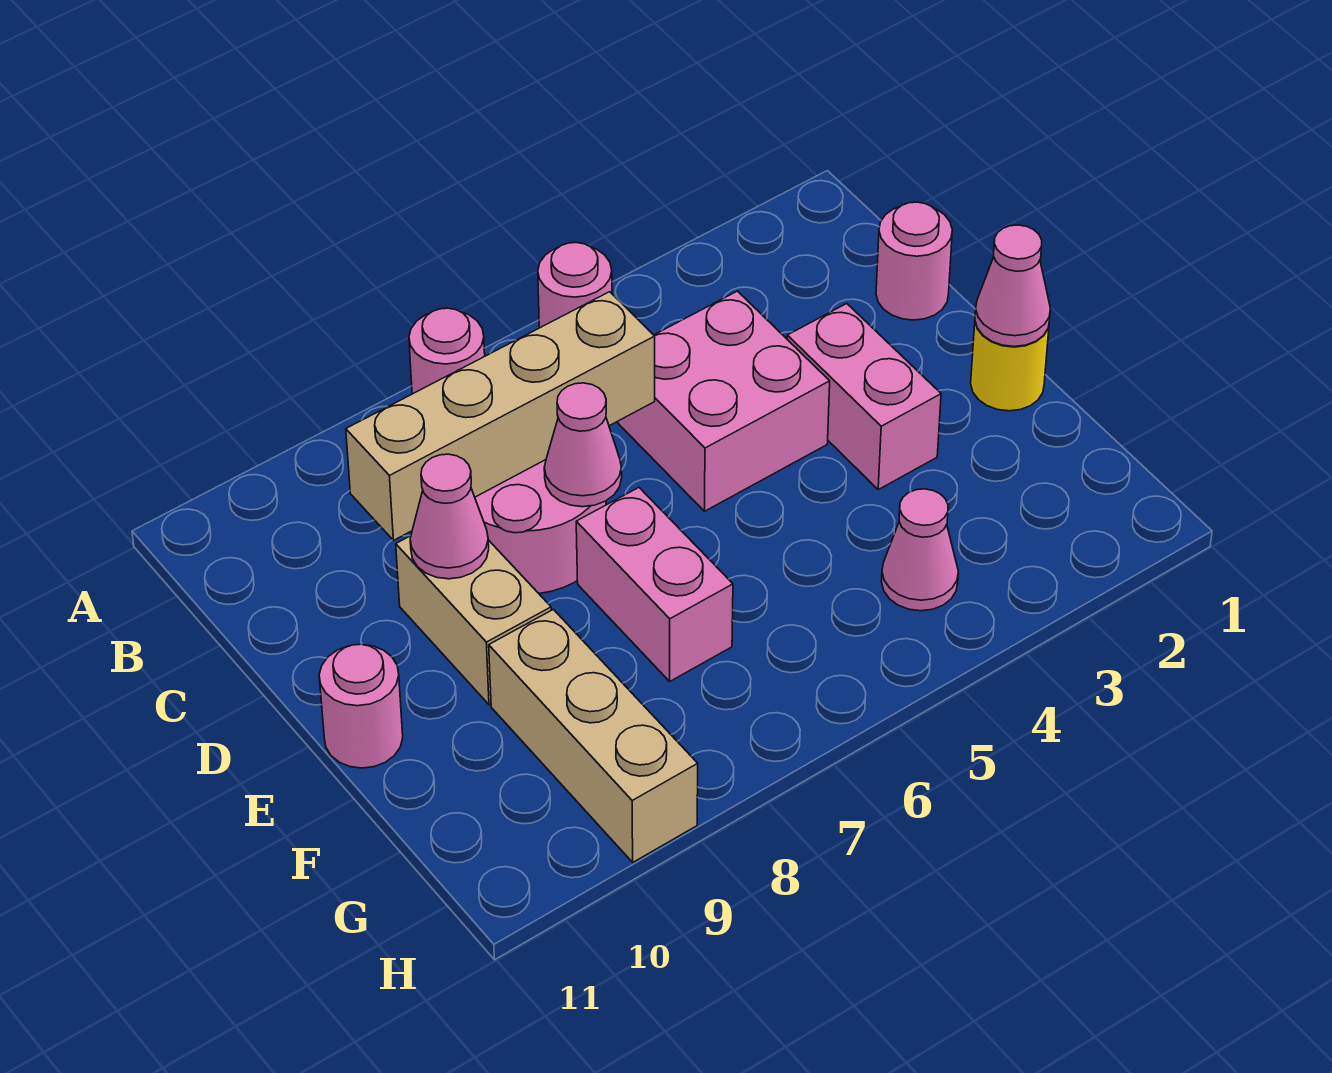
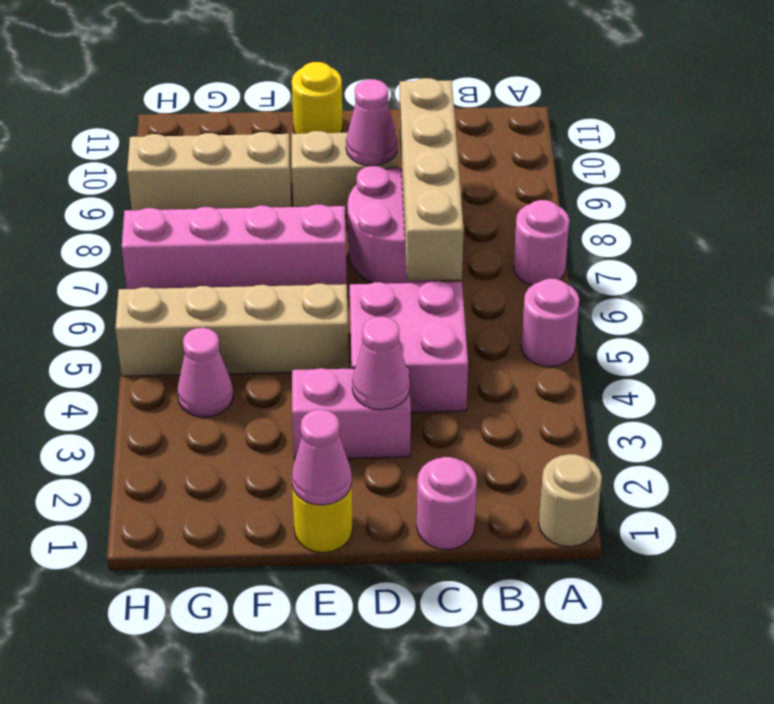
none -> tan round brick A1 level 1
pink cone D7 level 2 -> pink cone D3 level 2
none -> tan brick E5:H5 level 1
pink brick E7:F7 level 1 -> pink brick E7:H7 level 1
pink round brick E11 level 1 -> yellow round brick E11 level 1

